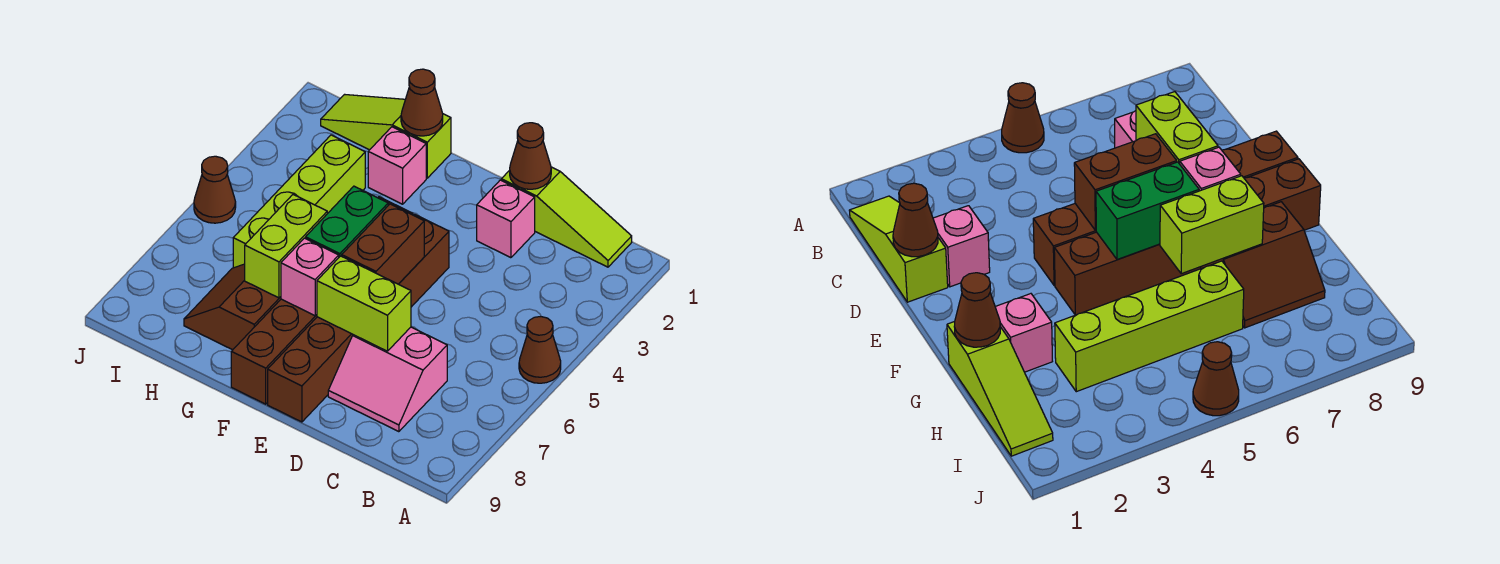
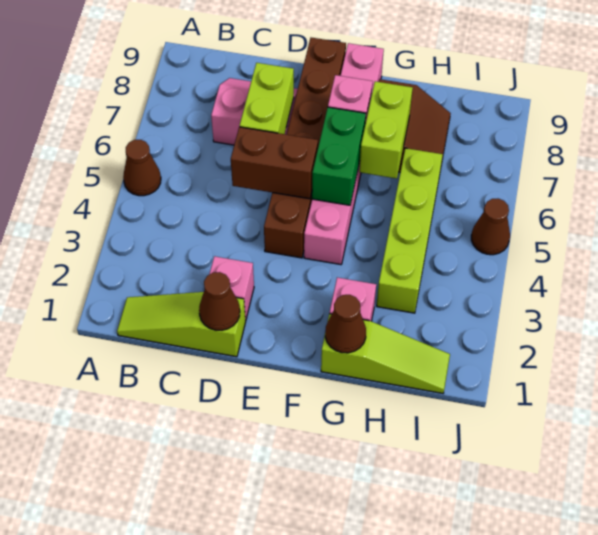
lime brick D7:E7 level 2 -> lime brick D6:D7 level 2
brown brick E5:E6 level 2 -> brown brick D5:E5 level 2
brown brick F4:F9 level 1 -> pink brick F4:F9 level 1

